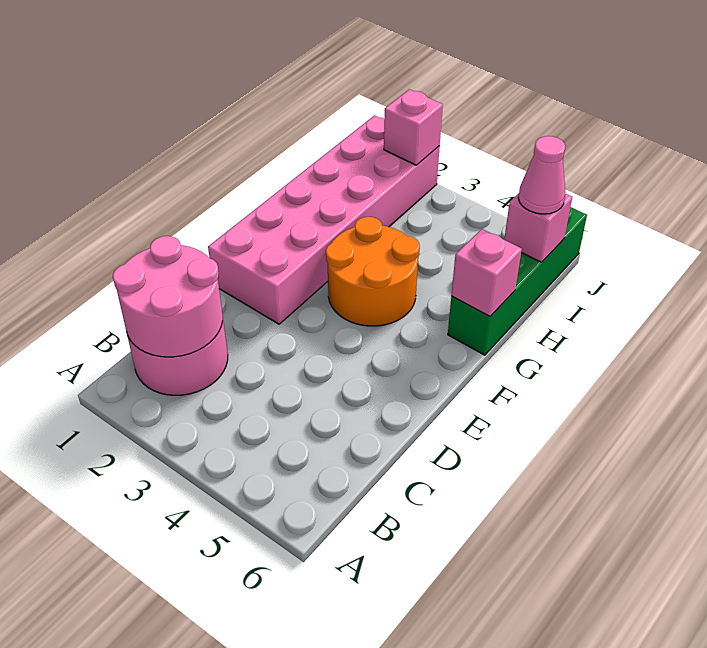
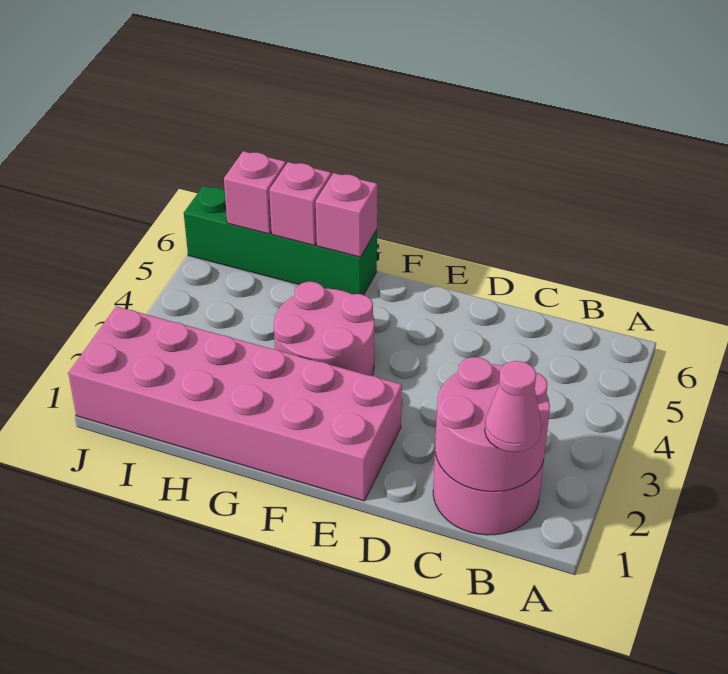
orange round brick F3:G4 level 1 -> pink round brick F3:G4 level 1
pink cone I6 level 3 -> pink cone B1 level 3
pink brick J2 level 2 -> pink brick H6 level 2

